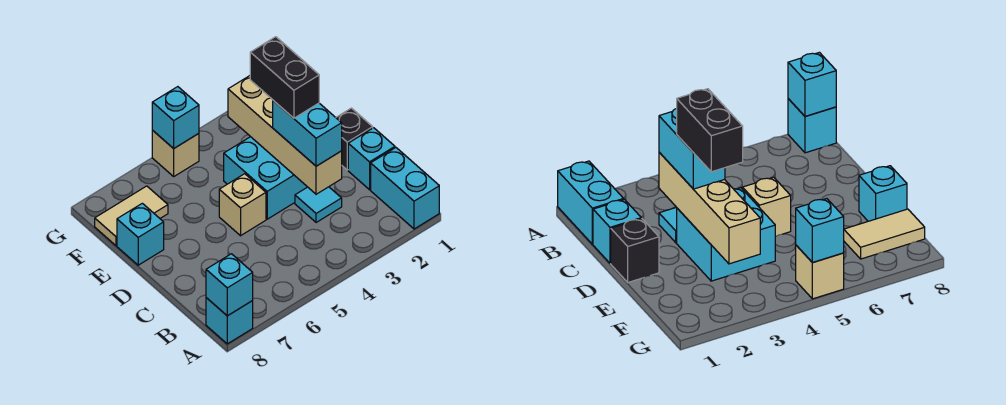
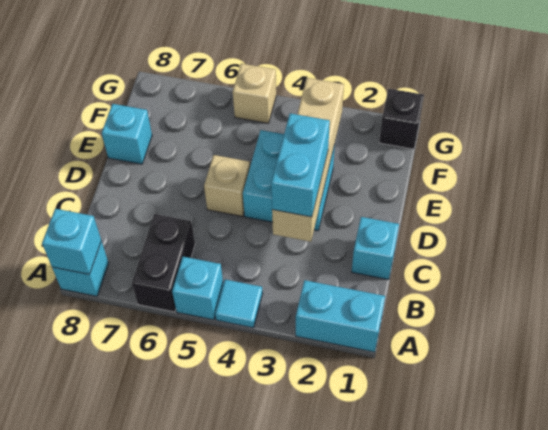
cyan brick A1:B1 level 1 -> cyan brick A1:A2 level 1
cyan tile C3 level 1 -> cyan tile A4 level 1
black brick D1 level 1 -> black brick G1 level 1
black brick D3:E3 level 4 -> black brick A6:B6 level 1
tan tile F7:F8 level 1 -> none
cyan brick G5 level 2 -> cyan brick A5 level 1

